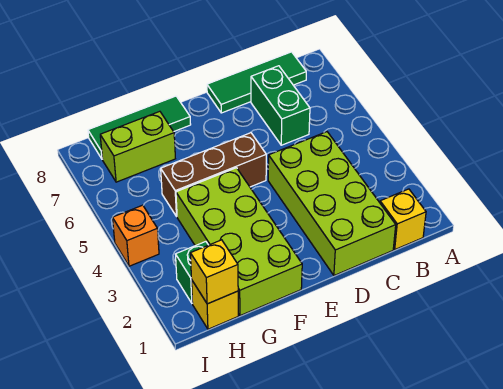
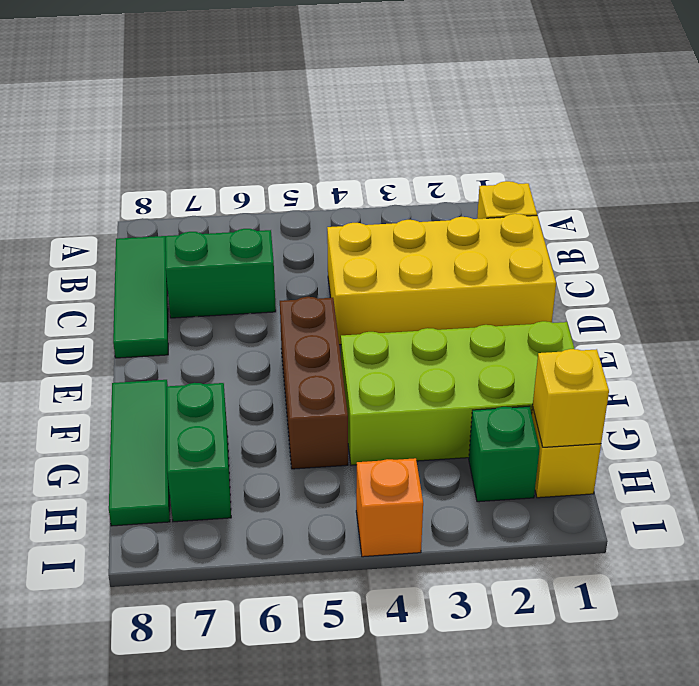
lime brick C1:D4 level 1 -> yellow brick C1:D4 level 1
lime brick G7:H7 level 1 -> green brick G7:H7 level 1

